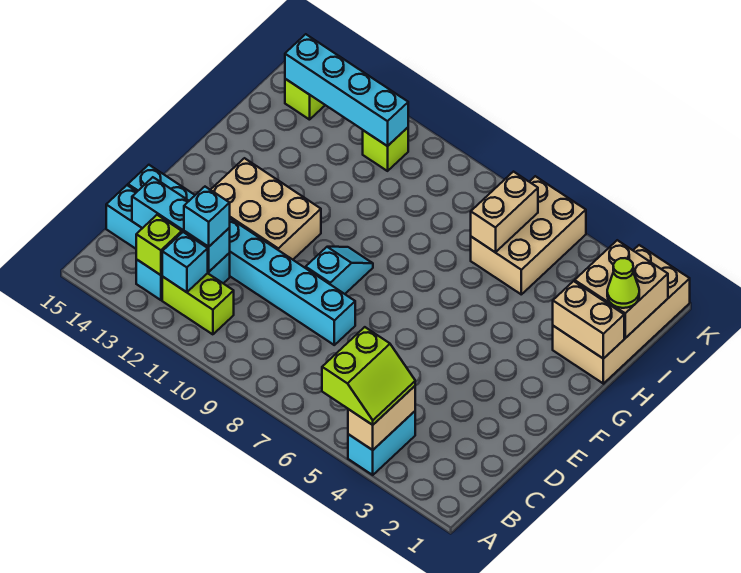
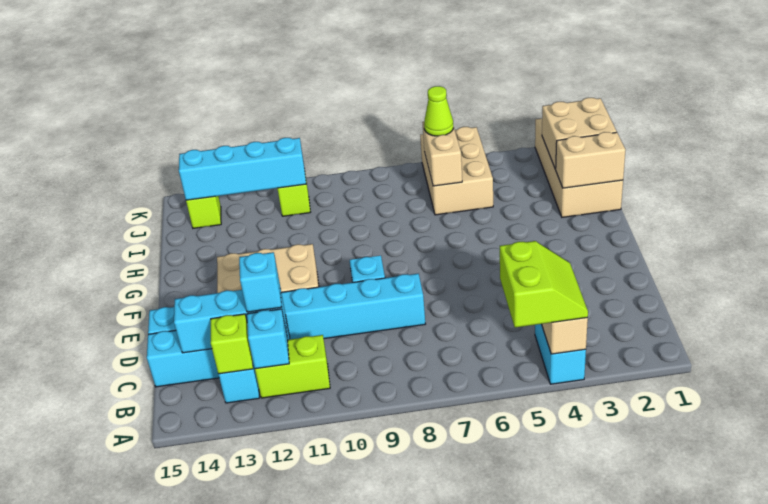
lime cone I1 level 3 -> lime cone J6 level 3

